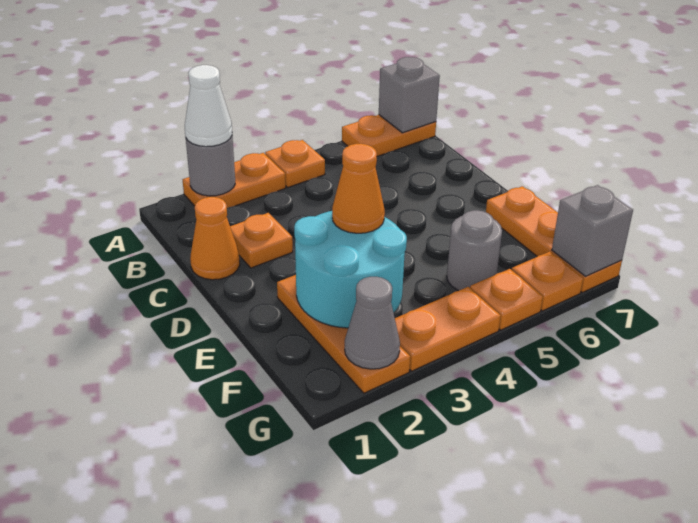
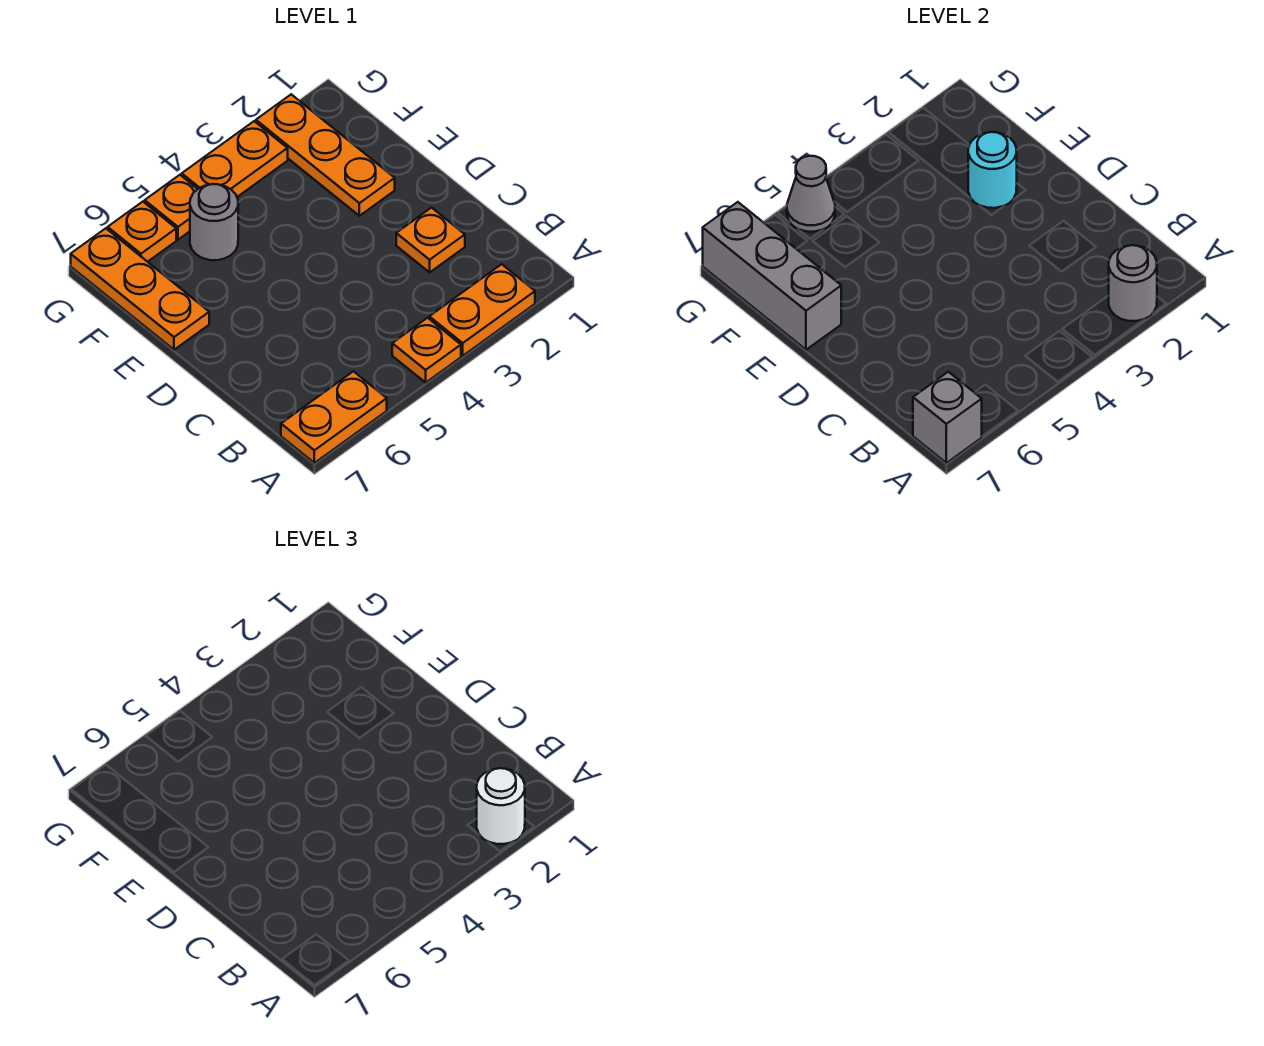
white cone A2 level 3 -> white round brick A2 level 3
orange cone C1 level 1 -> none
cyan round brick E2:F3 level 2 -> cyan round brick E2 level 2
orange cone E3 level 3 -> none
grey cone G2 level 2 -> grey cone G5 level 2
grey brick G7 level 2 -> grey brick E7:G7 level 2

